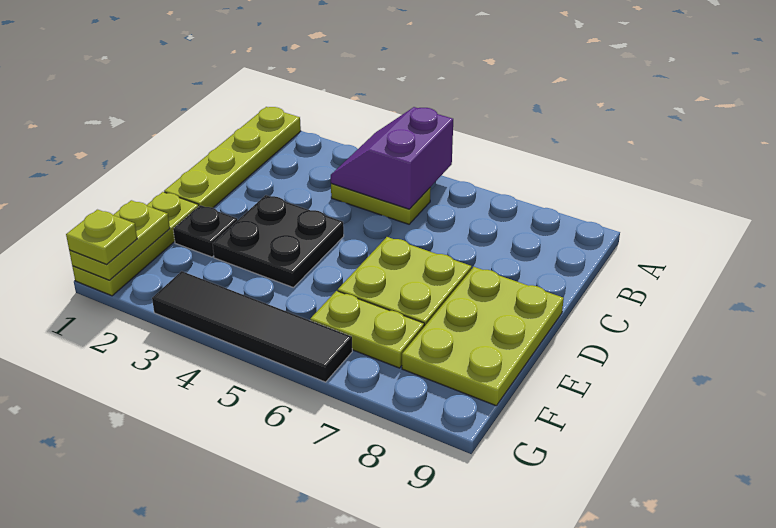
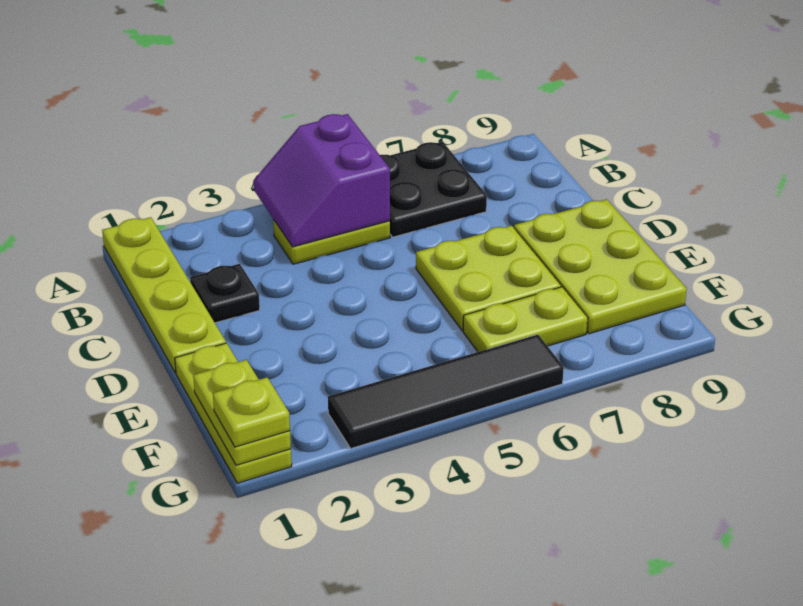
black plate D3:E4 level 1 -> black plate A6:B7 level 1
black plate E2 level 1 -> black plate C2 level 1

